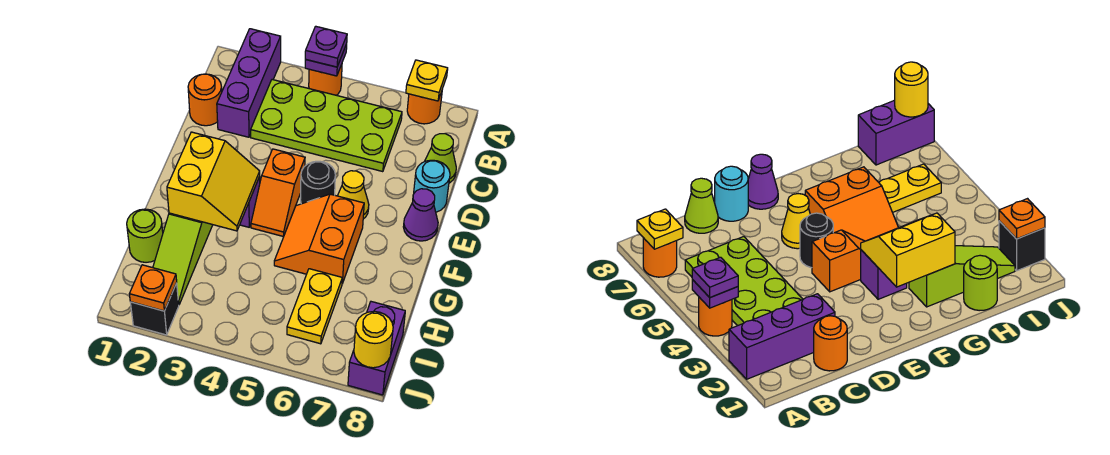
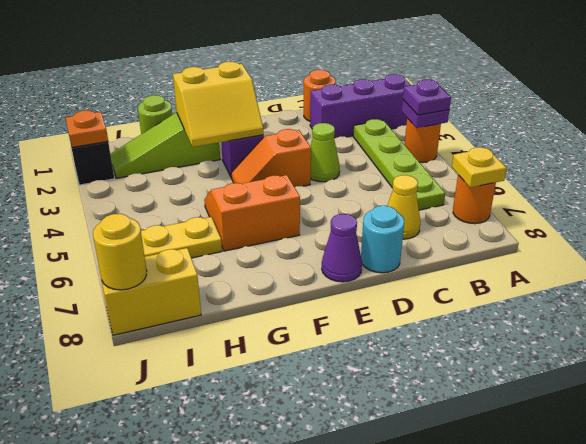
lime plate B3:C6 level 1 -> lime plate B3:B6 level 1
lime cone C8 level 1 -> lime cone D4 level 1
black round brick E5 level 1 -> none
yellow cone E6 level 1 -> yellow cone C7 level 1
purple brick I8:J8 level 1 -> yellow brick I8:J8 level 1

